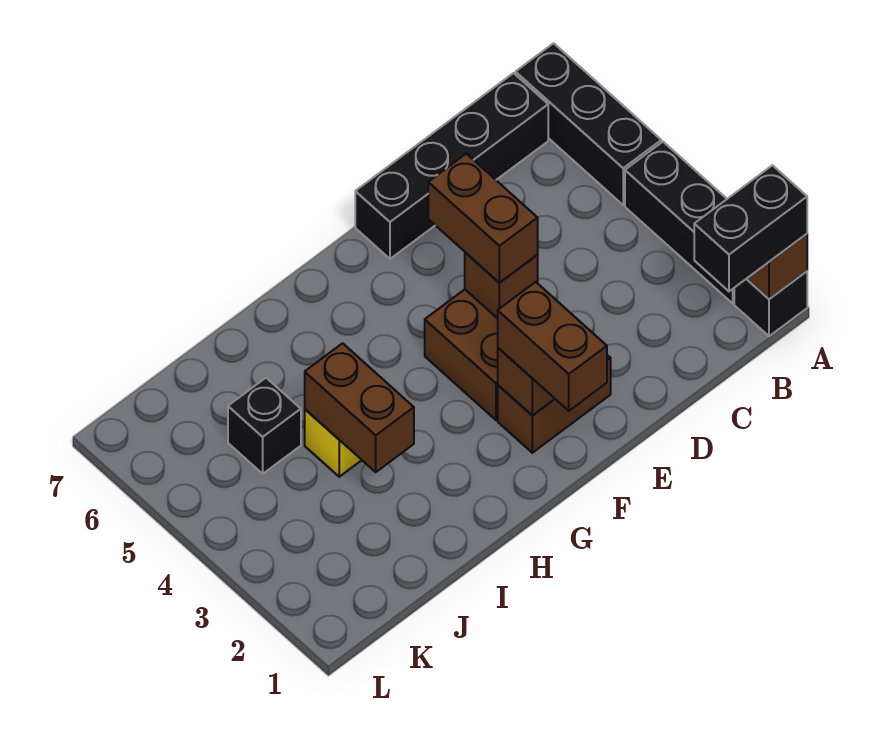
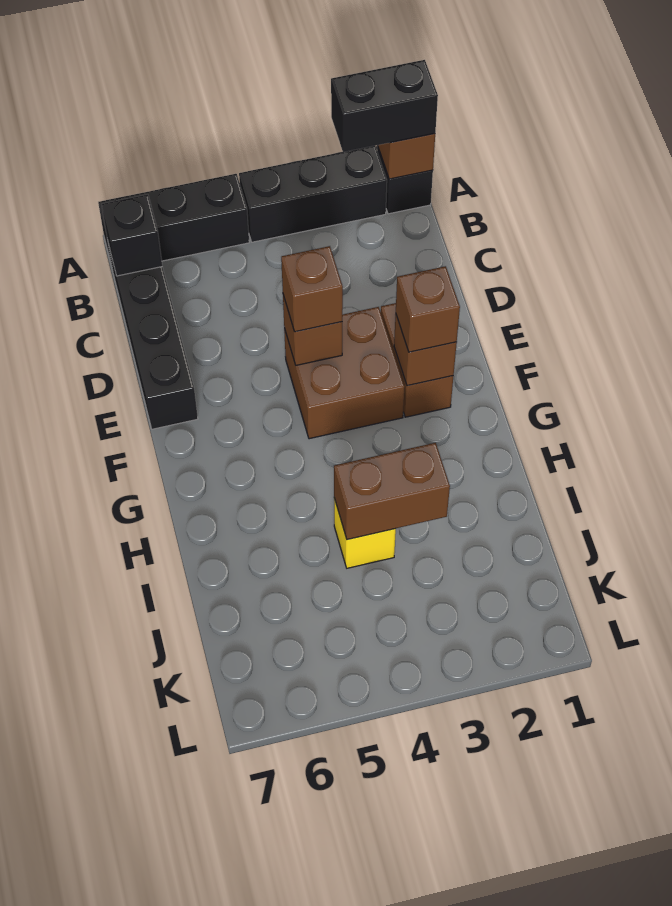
black brick A1:B1 level 3 -> black brick A1:A2 level 3
brown brick E4:E5 level 3 -> brown brick E4 level 3
brown brick F1:F2 level 3 -> brown brick F2 level 3
black brick J5 level 1 -> black brick B7 level 2

